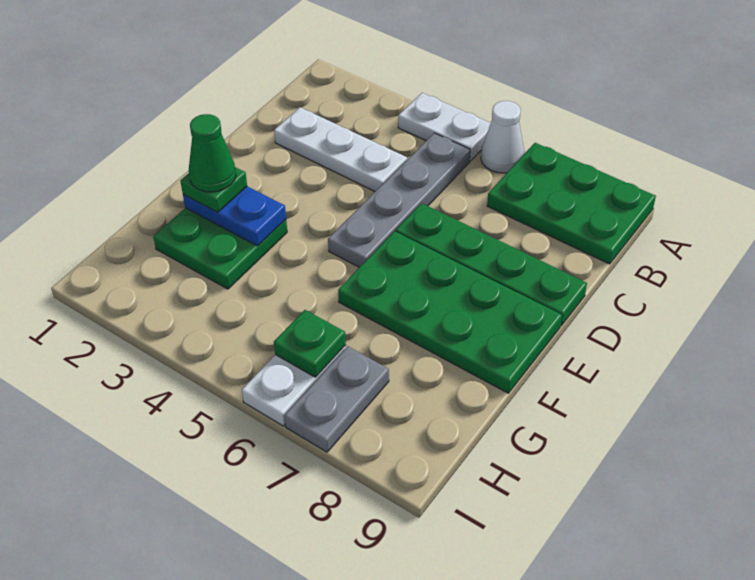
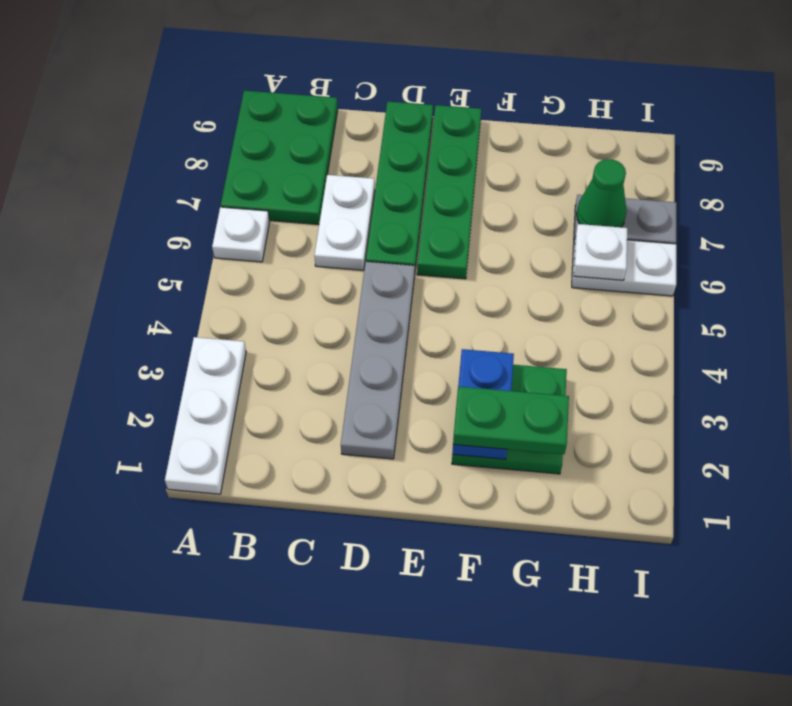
white plate A4:A5 level 1 -> white plate C6:C7 level 1
white cone A6 level 1 -> white plate A6 level 1
grey plate B5:E5 level 1 -> grey plate D2:D5 level 1
white plate C2:C4 level 1 -> white plate A1:A3 level 1
green plate E6:F9 level 1 -> green plate E6:E9 level 1
green plate F2 level 3 -> green plate F2:G2 level 3
green cone F2 level 4 -> green cone H7 level 2
green plate H6 level 2 -> white plate H6 level 2

